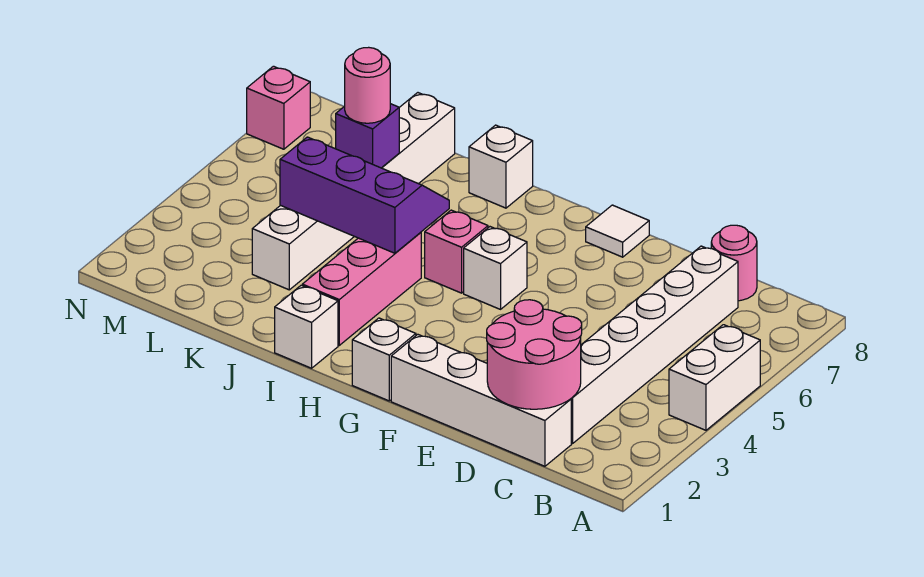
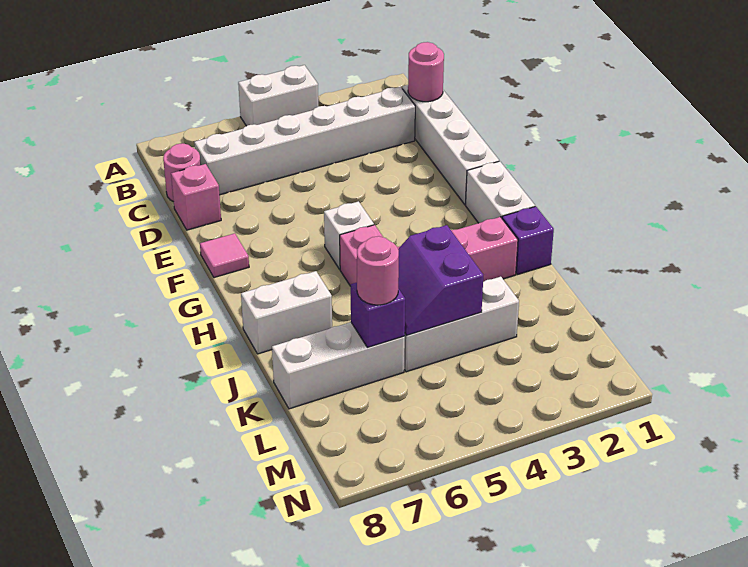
pink round brick C1:D2 level 2 -> pink round brick C1 level 2
white tile F8 level 1 -> pink tile F8 level 1
white brick G1 level 1 -> white brick G1:H1 level 1
white brick I1 level 1 -> purple brick I1 level 1
purple slope I4:K5 level 2 top 4 -> purple slope J4:K5 level 2 top 4
white brick I8 level 1 -> white brick I7:I8 level 1
pink brick N7 level 1 -> pink brick D8 level 1

